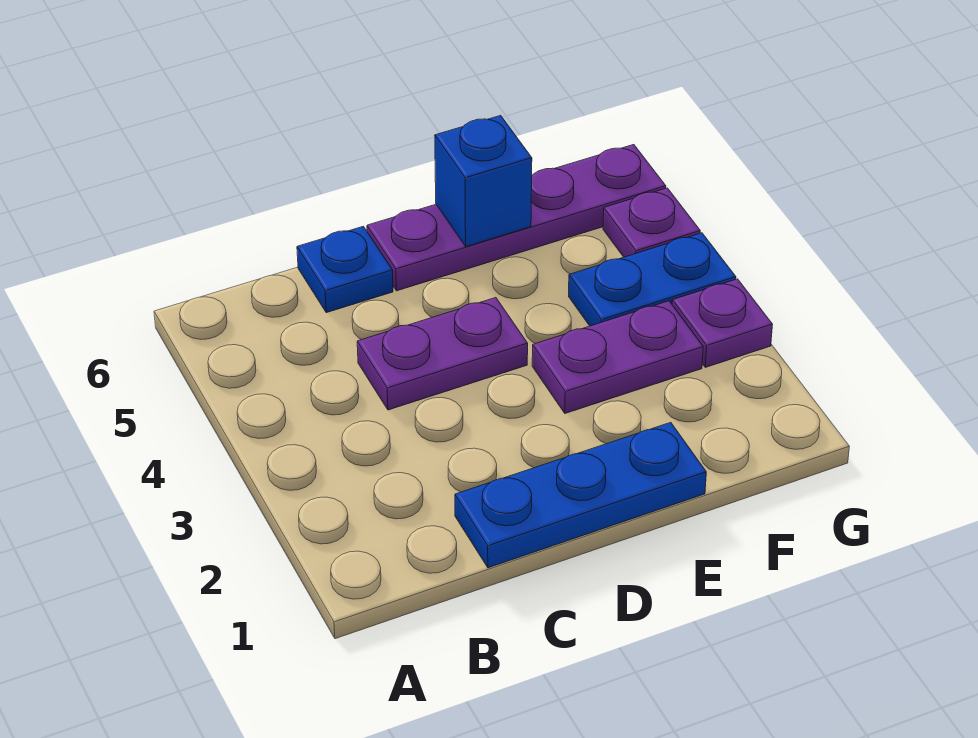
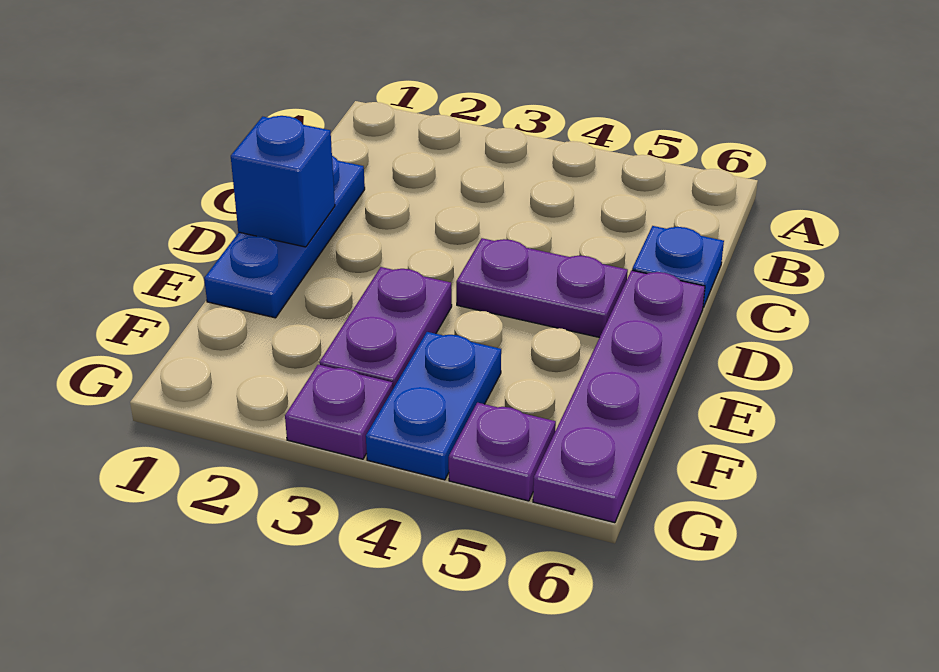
purple plate C4:D4 level 1 -> purple plate D4:D5 level 1
blue brick E6 level 2 -> blue brick D1 level 2

